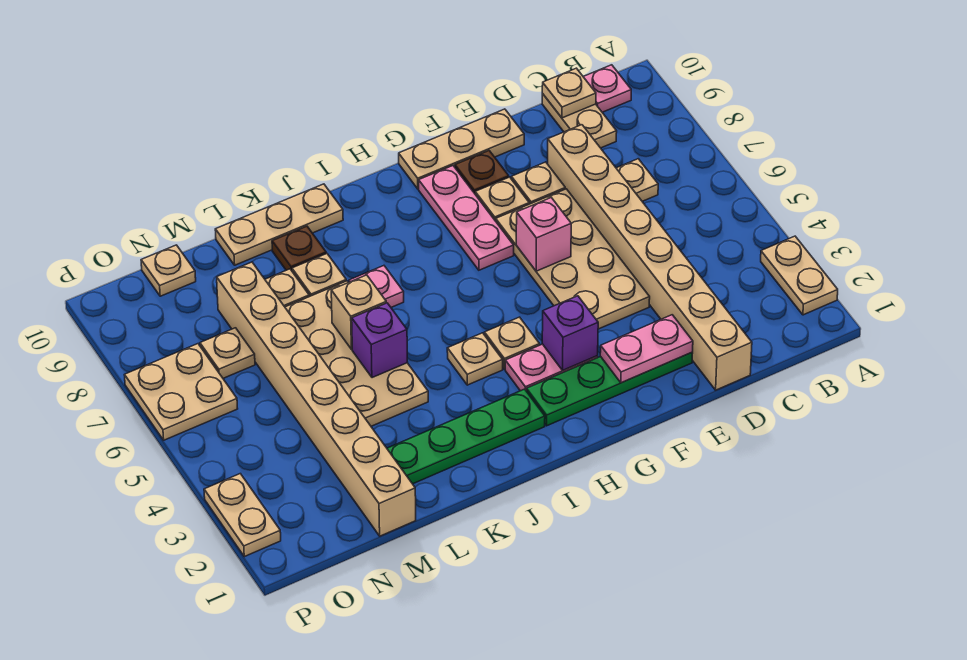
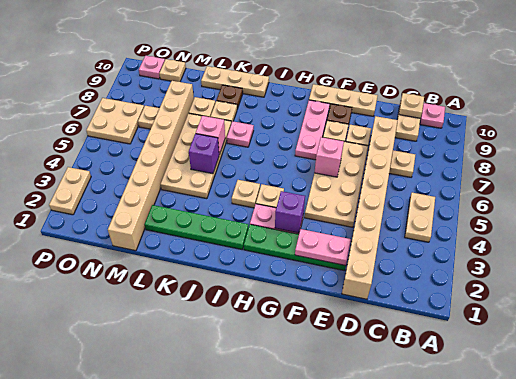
tan plate A2:A3 level 1 -> tan plate B4:B5 level 1
tan brick K6 level 2 -> pink brick K6 level 2
none -> pink plate O10 level 1

